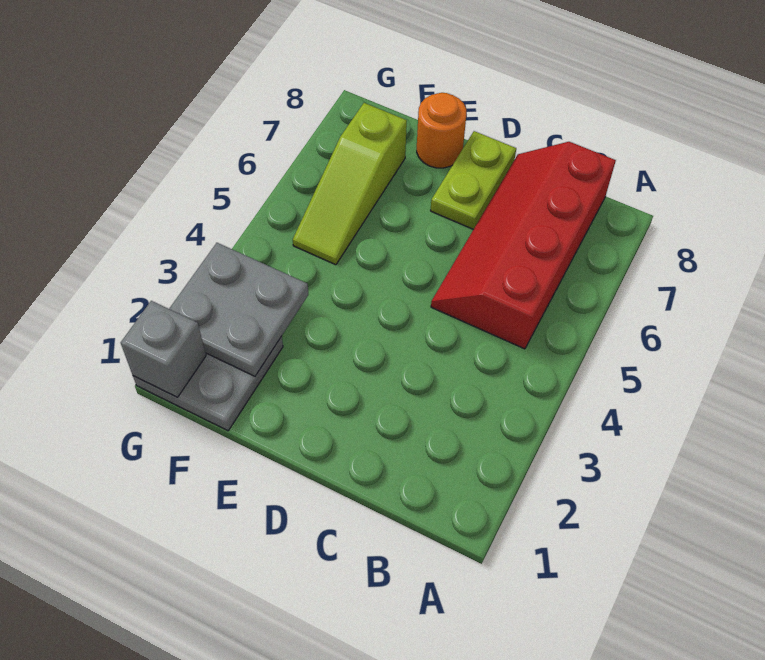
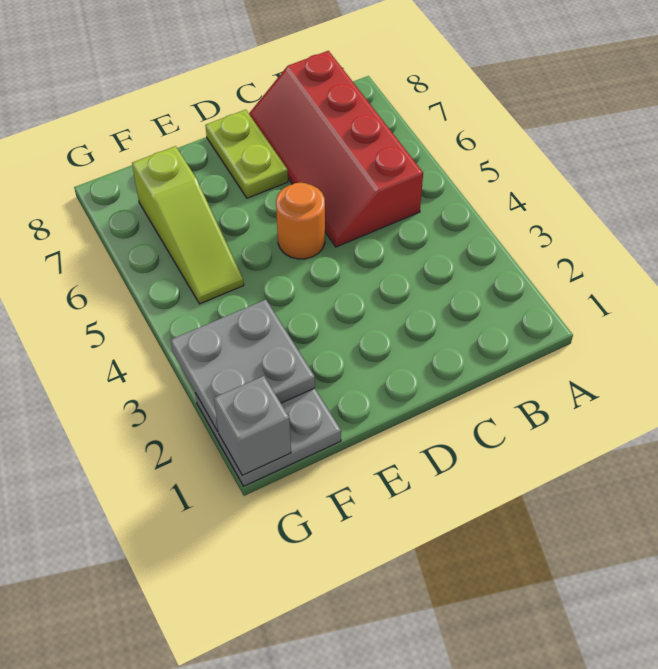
orange round brick E8 level 1 -> orange round brick D5 level 1

